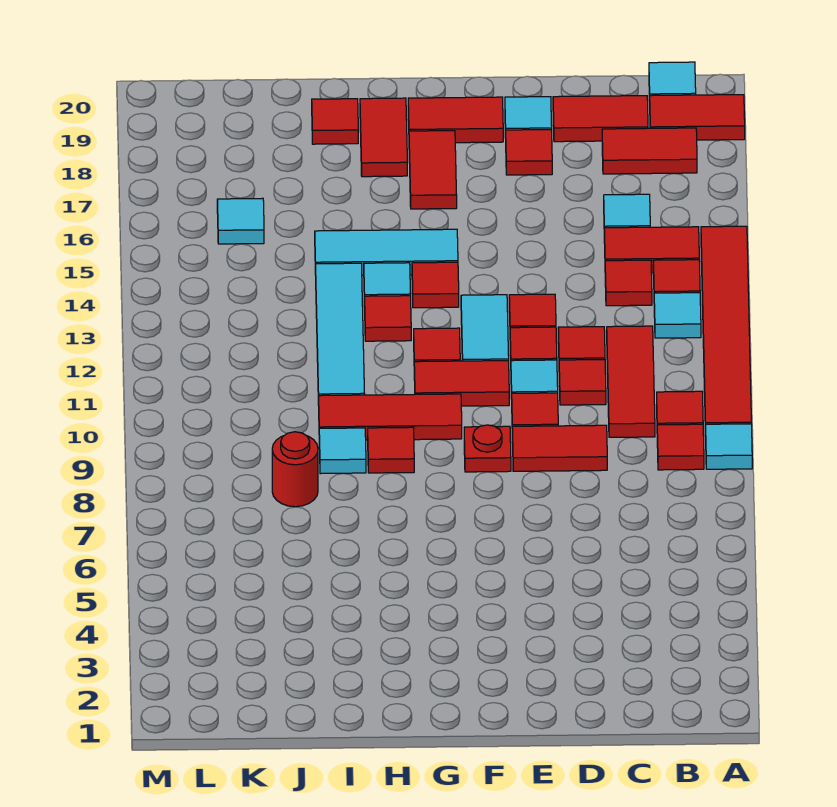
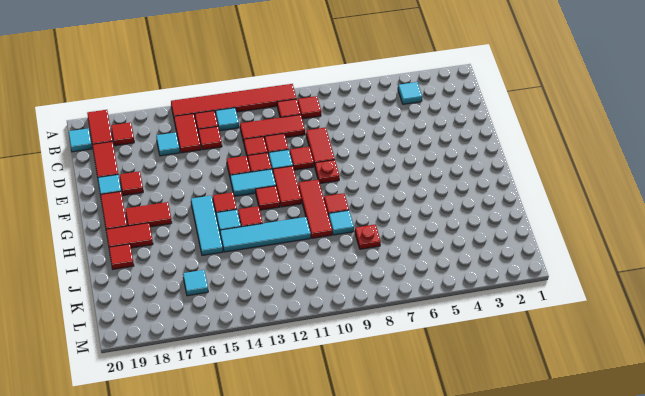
cyan tile A9 level 1 -> cyan tile B4 level 1
red tile B18:C18 level 1 -> red tile B18 level 1
red round brick J8 level 1 -> red plate J8 level 1

